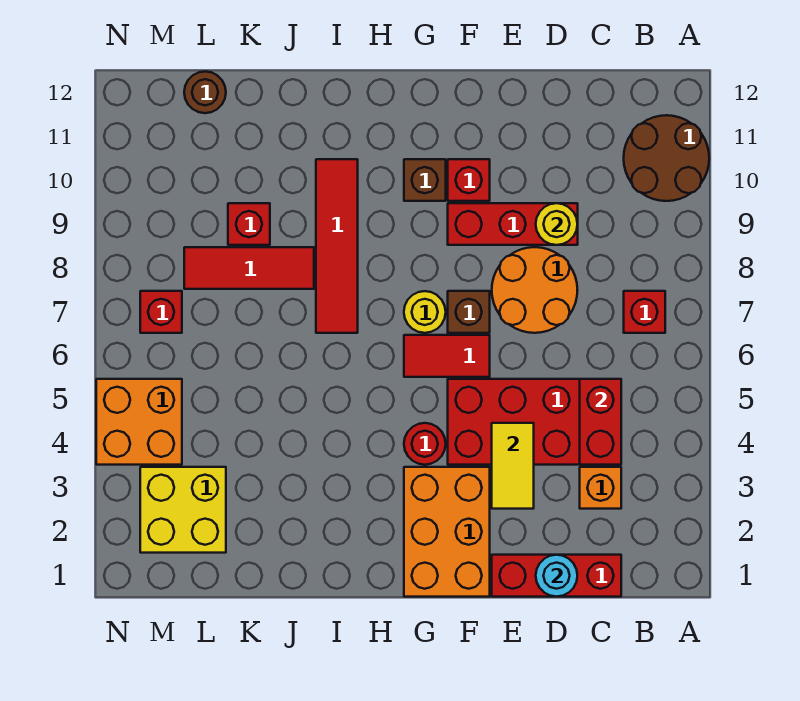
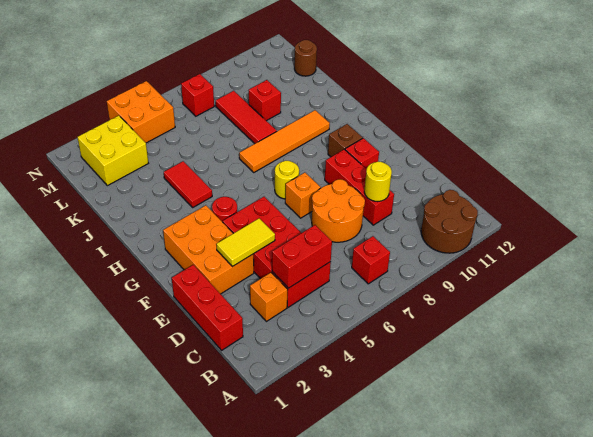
cyan round brick D1 level 2 -> none
orange brick F1:G3 level 1 -> orange brick E2:G3 level 1
red tile F6:G6 level 1 -> red tile I4:J4 level 1
brown brick F7 level 1 -> orange brick F7 level 1
red tile I7:I10 level 1 -> orange tile I7:I10 level 1

